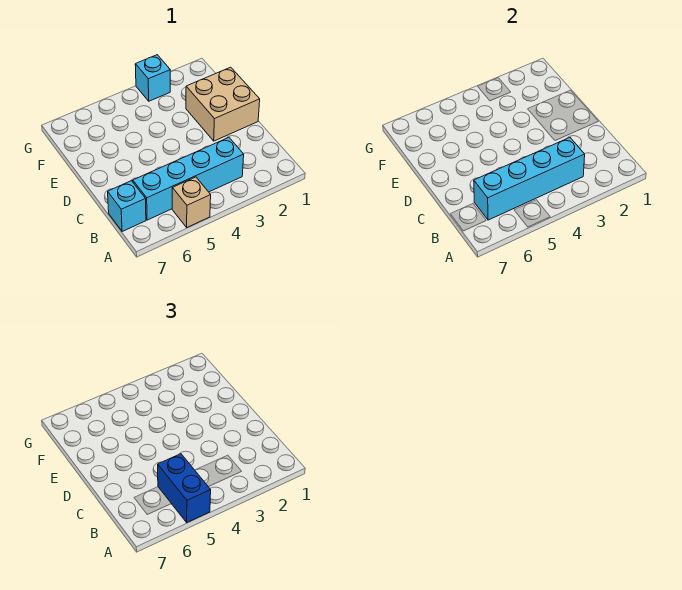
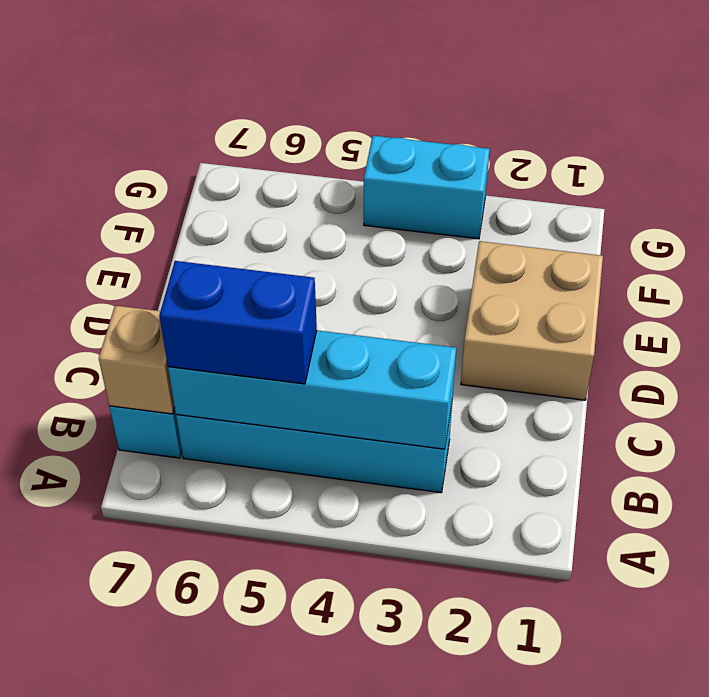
tan brick A5 level 1 -> tan brick B7 level 2
blue brick A5:B5 level 3 -> blue brick B5:B6 level 3
cyan brick G3 level 1 -> cyan brick G3:G4 level 1

